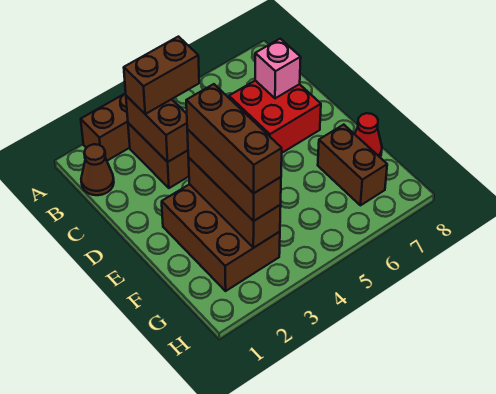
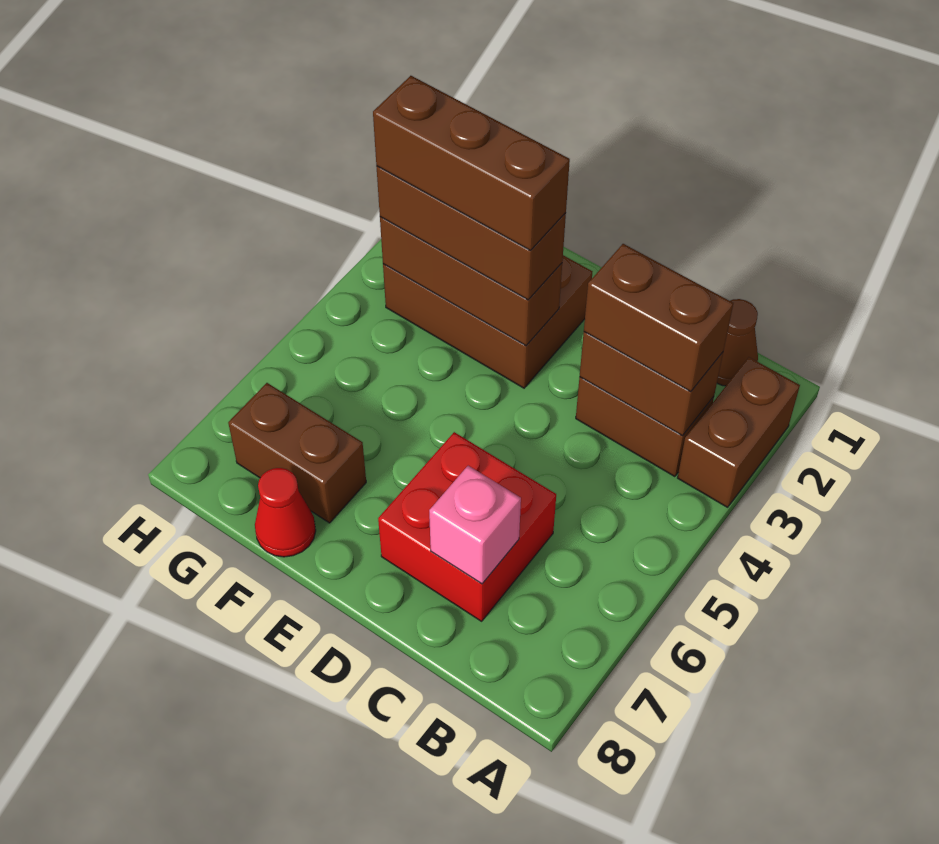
brown brick B3:B4 level 3 -> brown brick B3:C3 level 3

